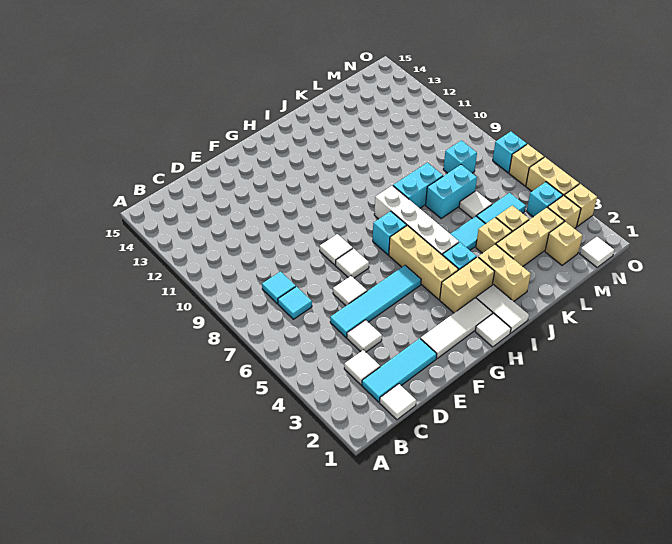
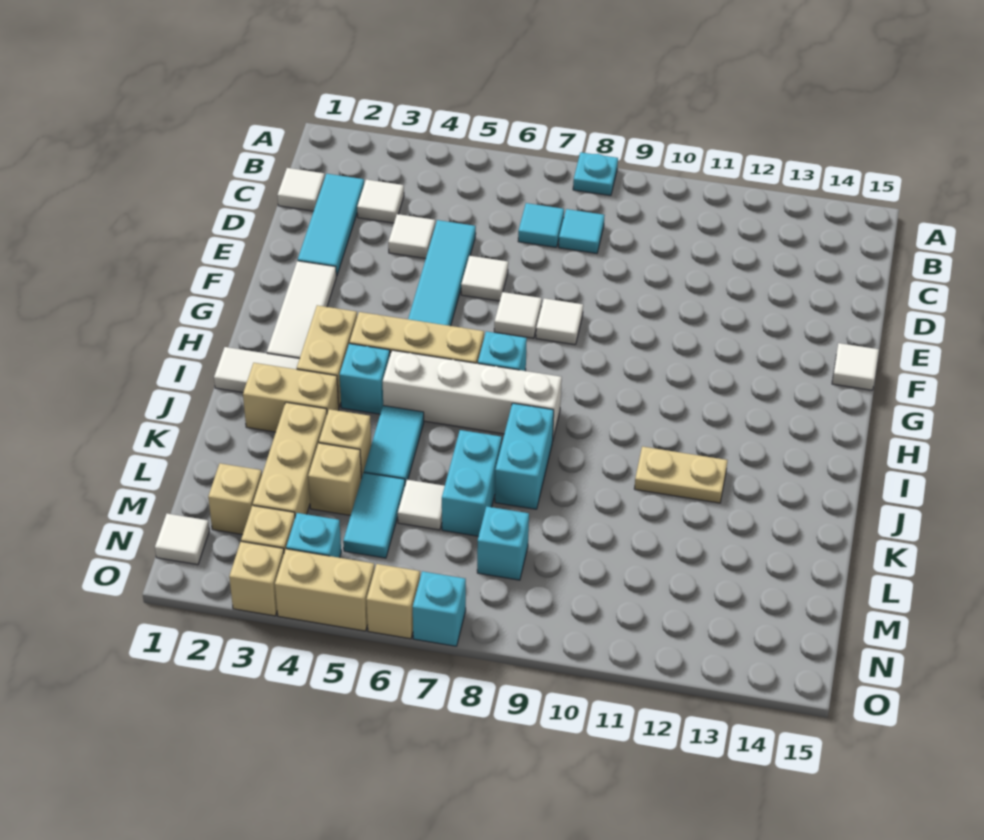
none -> cyan plate A8 level 1
white tile H1 level 1 -> white tile F15 level 1
none -> tan plate J11:J12 level 1

